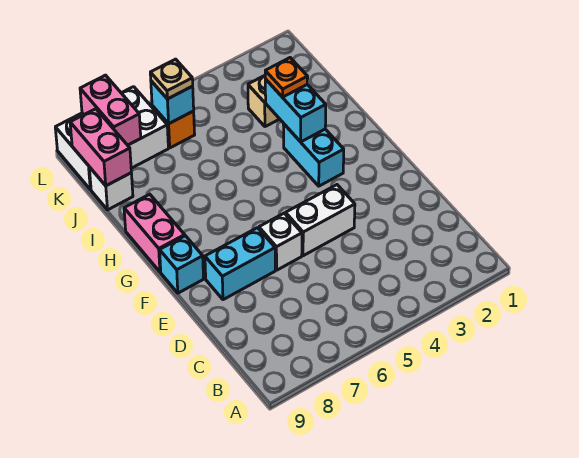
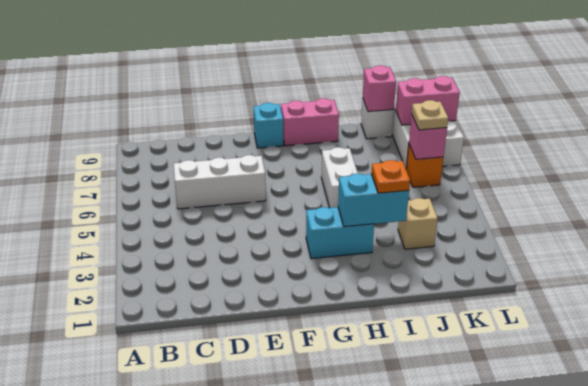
white brick E4:E5 level 1 -> white brick H5:H6 level 1
white brick E6 level 1 -> white brick C6:E6 level 1
cyan brick E7:E8 level 1 -> none
pink brick J9:K9 level 2 -> pink brick J9 level 2
cyan brick K6 level 2 -> pink brick K6 level 2

